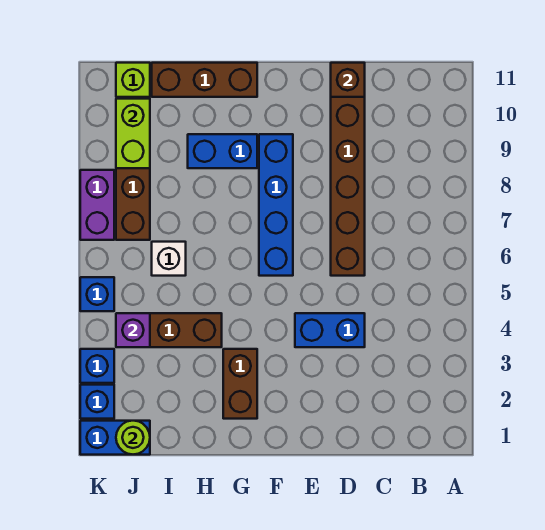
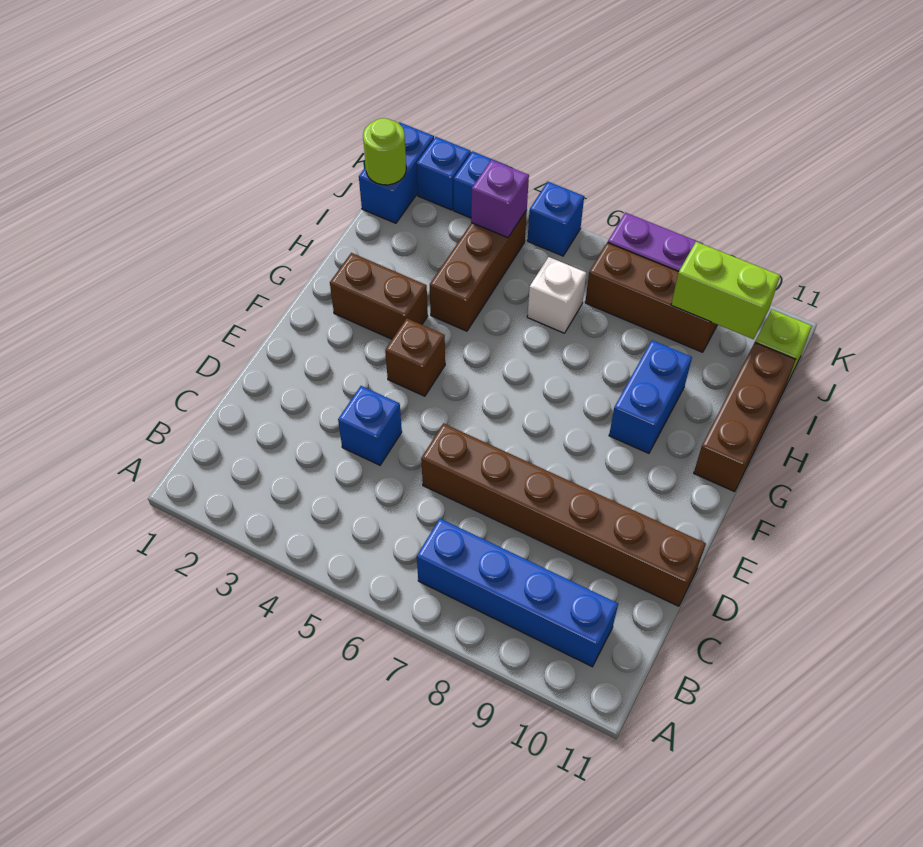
blue brick D4:E4 level 1 -> blue brick D4 level 1
brown brick D11 level 2 -> brown brick F4 level 1
blue brick F6:F9 level 1 -> blue brick B7:B10 level 1

